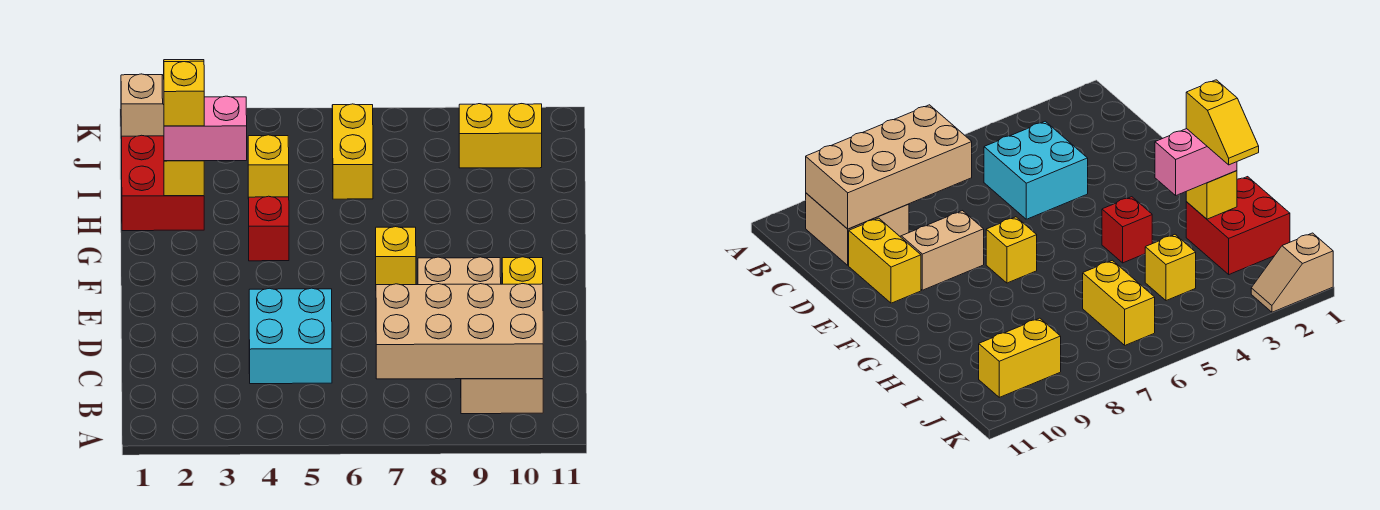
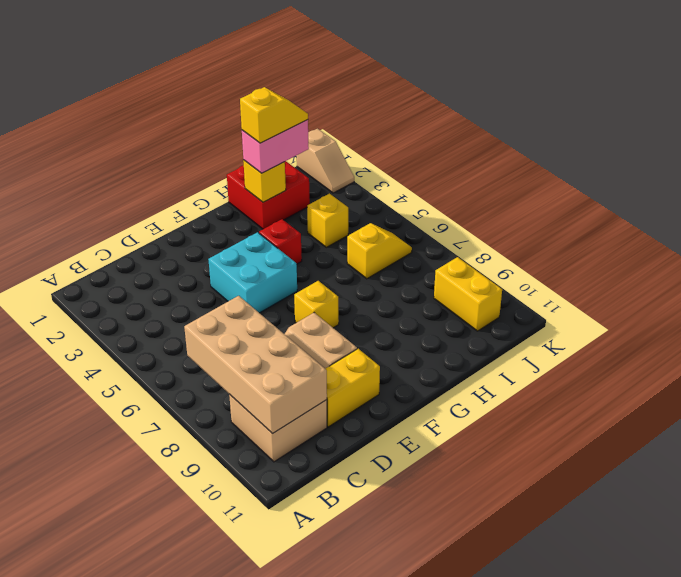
cyan brick C4:D5 level 1 -> cyan brick E4:F5 level 1
pink brick H2:H3 level 3 -> pink brick H2:I2 level 3
yellow brick I6:J6 level 1 -> yellow slope I6:J6 level 1 top I

